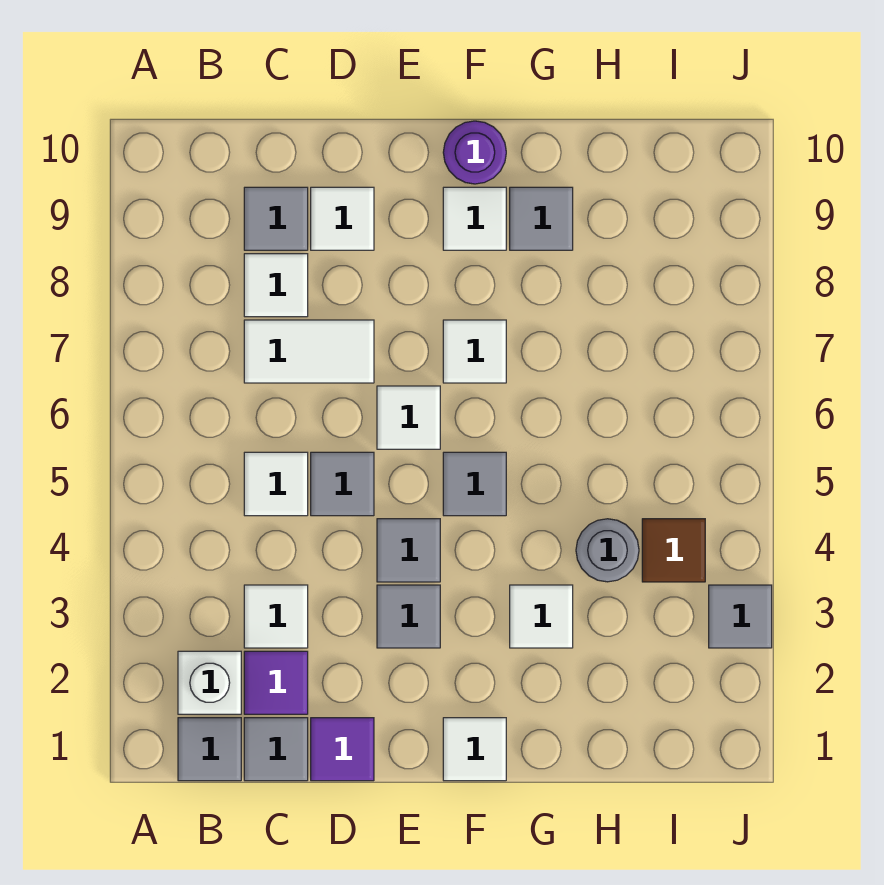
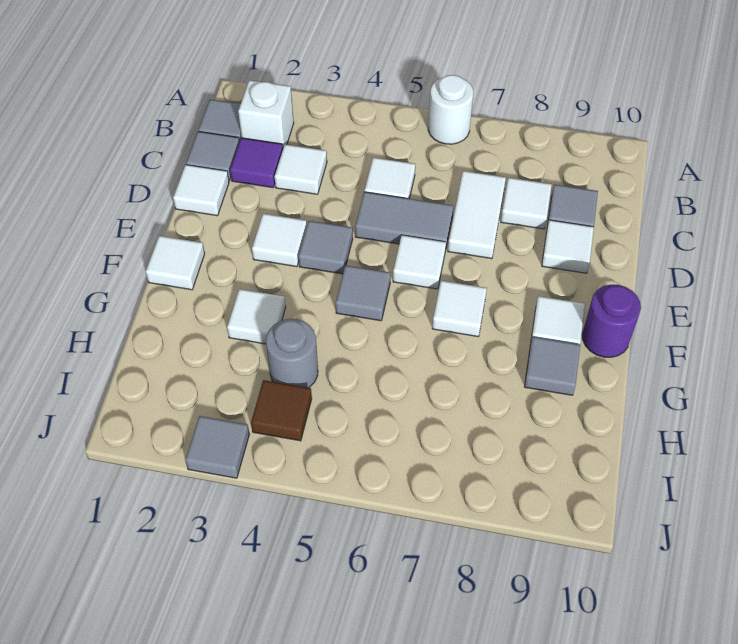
none -> white round brick A6 level 1
purple tile D1 level 1 -> white tile D1 level 1
grey tile D5 level 1 -> grey tile D5:D6 level 1
grey tile E3 level 1 -> white tile E3 level 1

